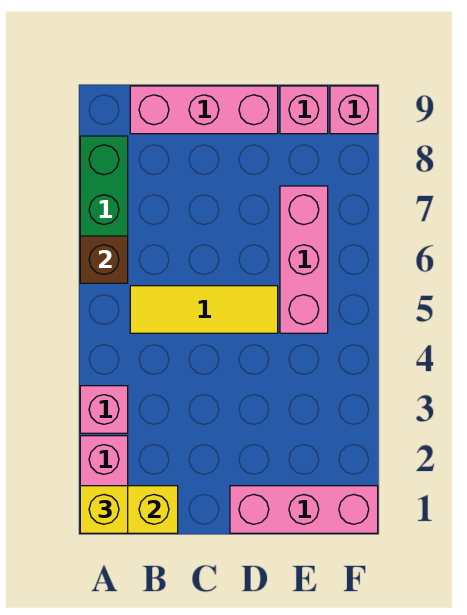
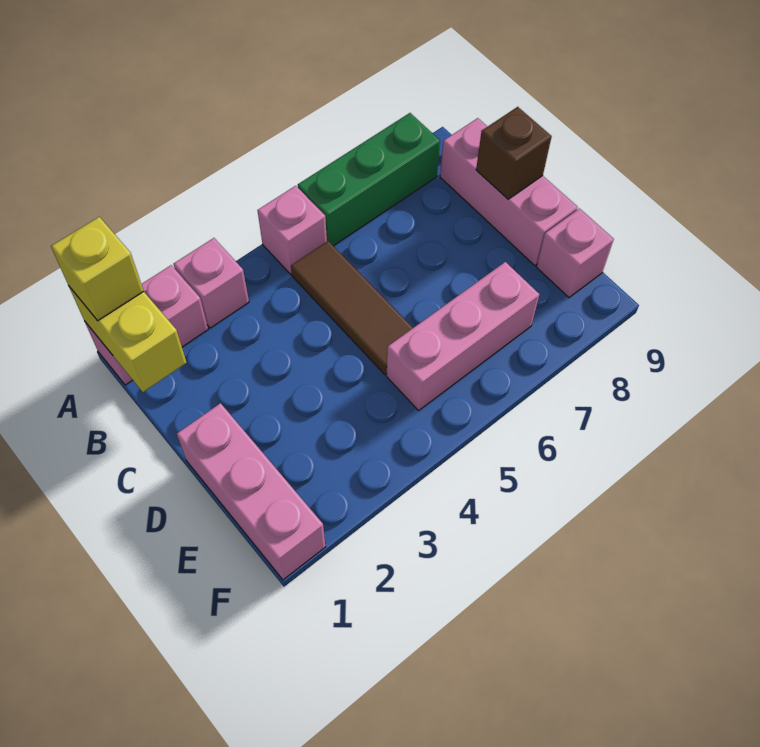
brown brick A6 level 2 -> brown brick C9 level 2
yellow tile B5:D5 level 1 -> brown tile B5:D5 level 1
pink brick F9 level 1 -> pink brick A5 level 1

